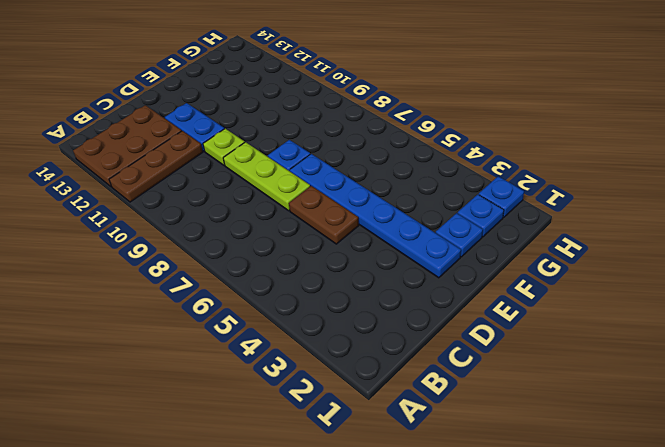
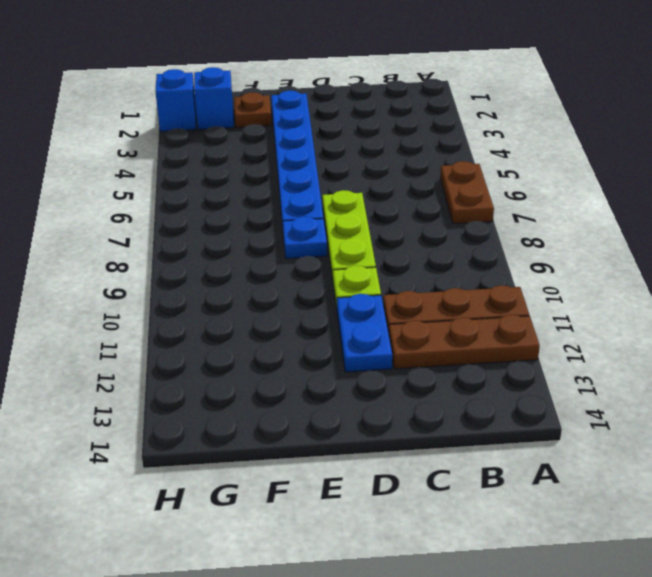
brown plate A12:C13 level 1 -> brown plate A12:C12 level 1
brown plate D5:D6 level 1 -> brown plate A6:A7 level 1
blue plate F2 level 1 -> brown plate F2 level 1
blue plate G2 level 1 -> blue brick G2 level 1
blue plate H2 level 1 -> blue brick H2 level 1

